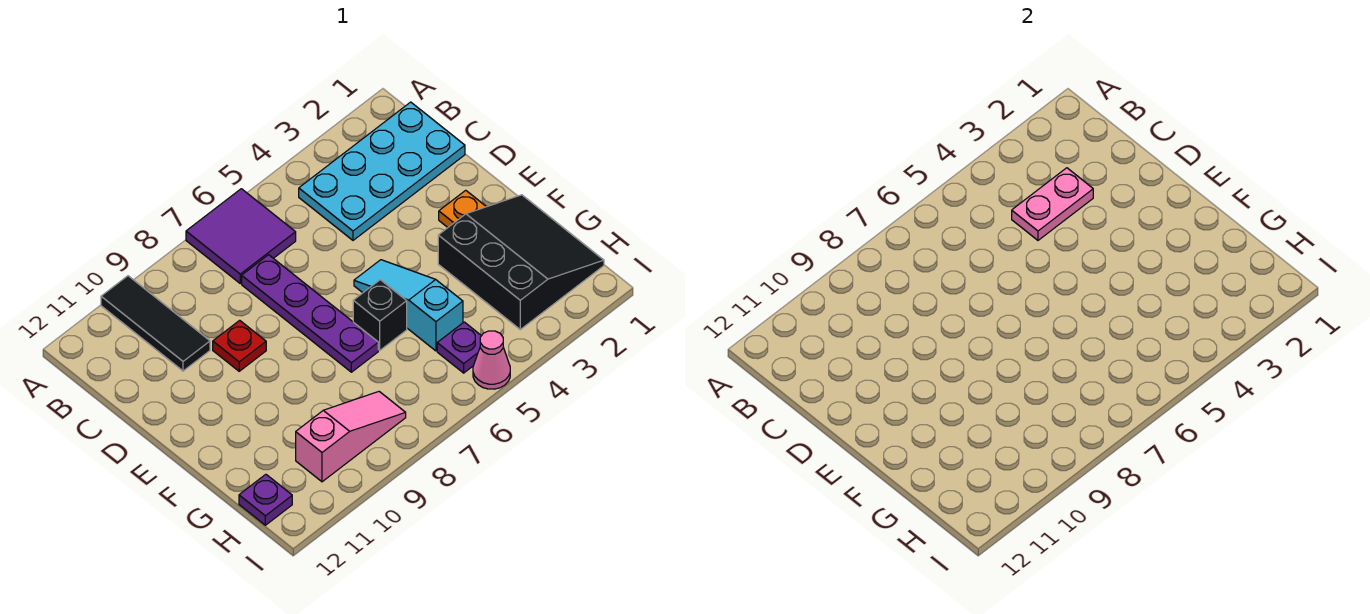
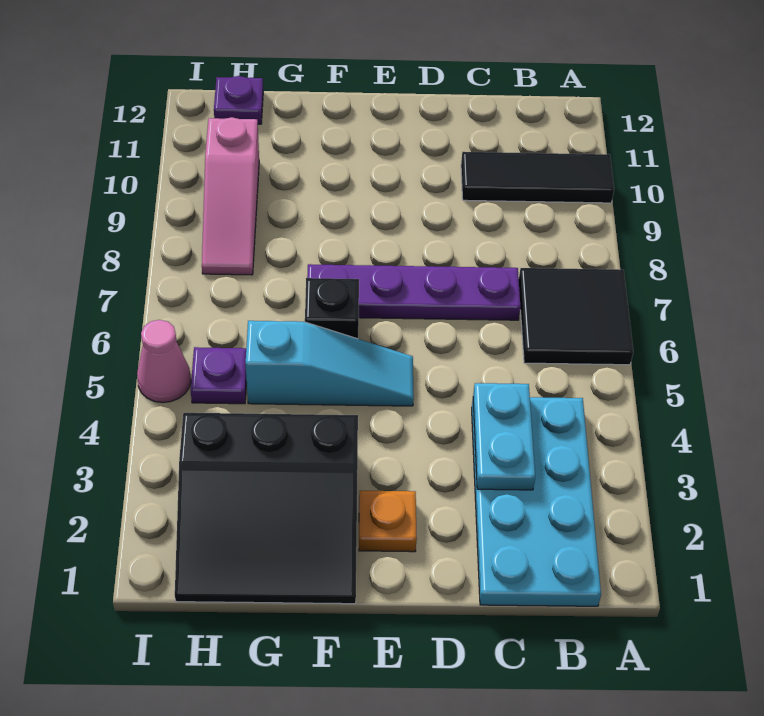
purple tile A6:B7 level 1 -> black tile A6:B7 level 1
pink plate C3:C4 level 2 -> cyan plate C3:C4 level 2
red plate D9 level 1 -> none

